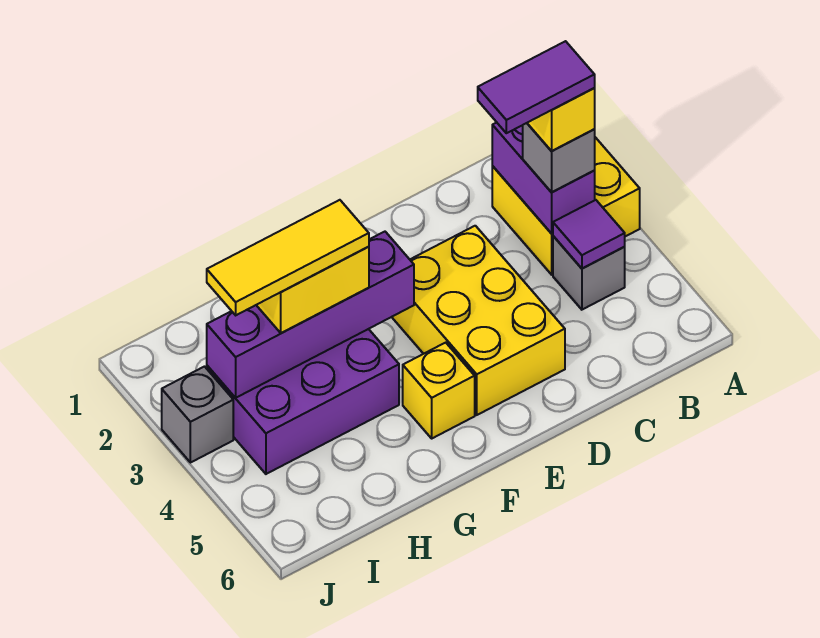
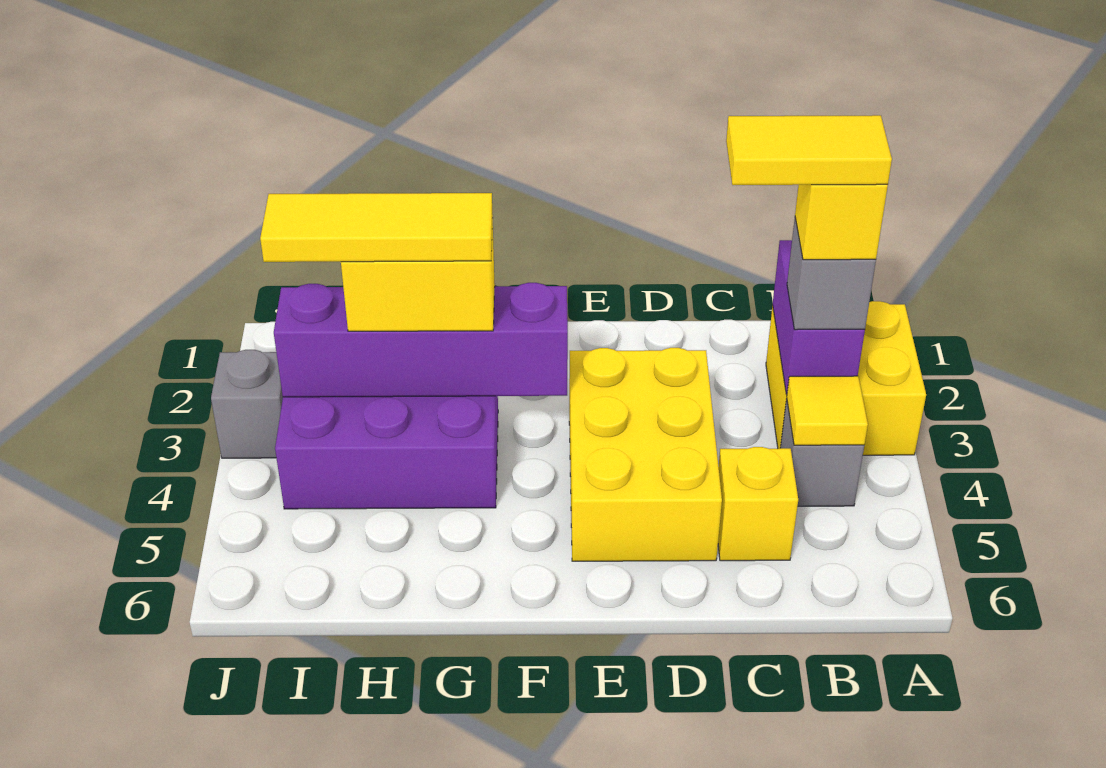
purple tile B3:C3 level 5 -> yellow tile B3:C3 level 5
purple tile B4 level 2 -> yellow tile B4 level 2
yellow brick F5 level 1 -> yellow brick C5 level 1

